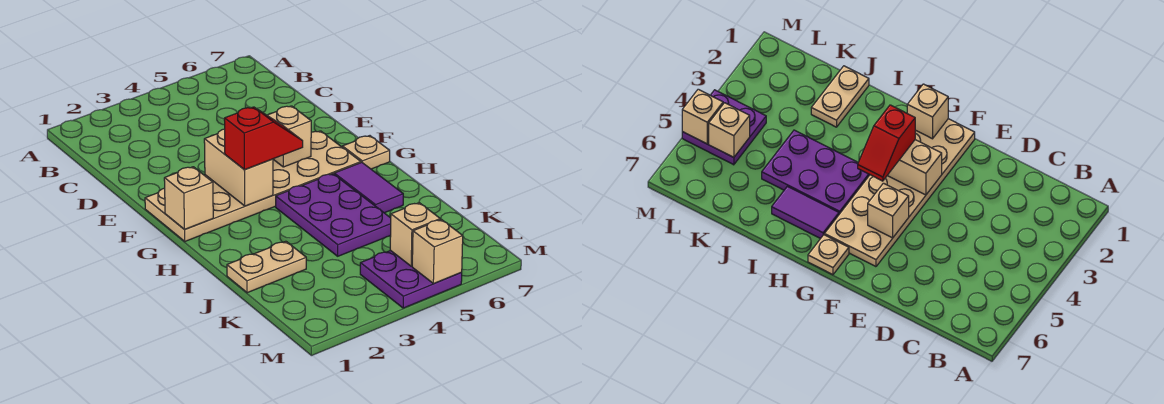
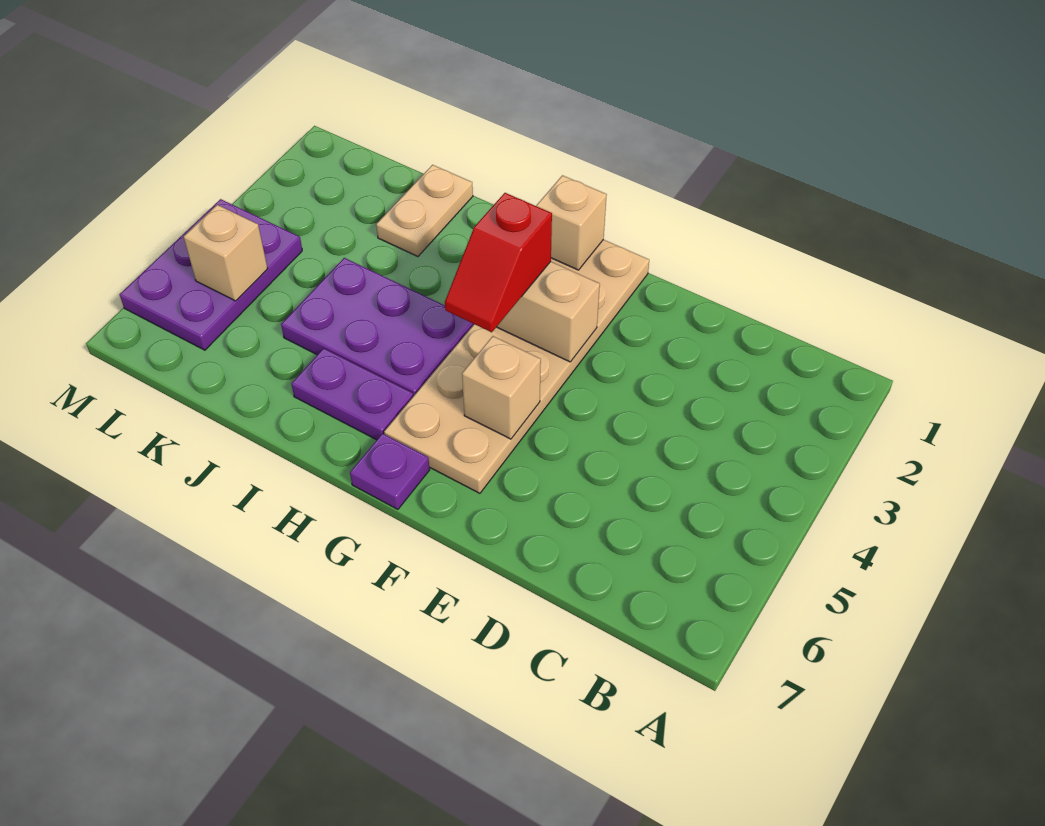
tan plate G7 level 1 -> purple plate G7 level 1
purple tile H6:I6 level 1 -> purple plate H6:I6 level 1
purple plate L4:M5 level 1 -> purple plate L4:M6 level 1
tan brick M5 level 2 -> none

